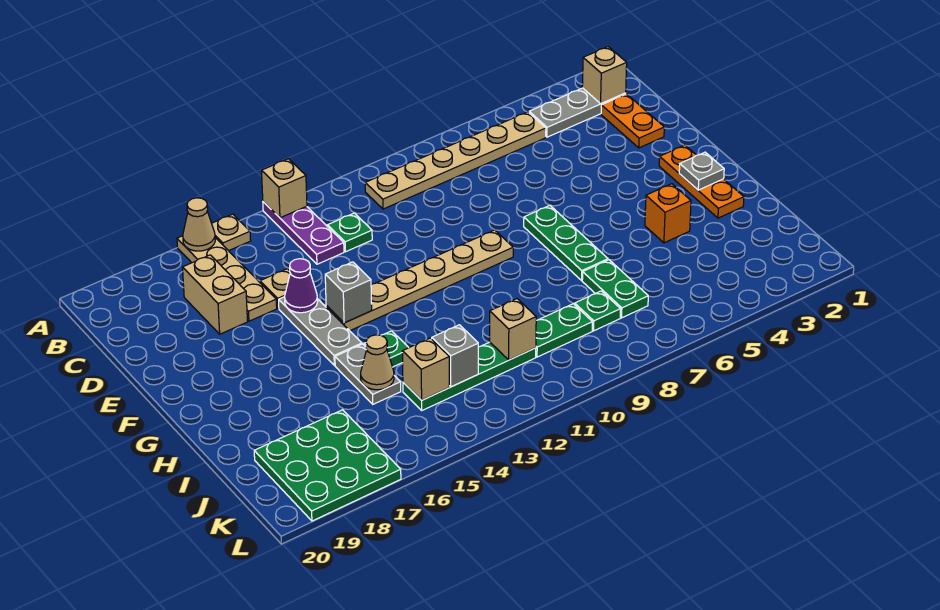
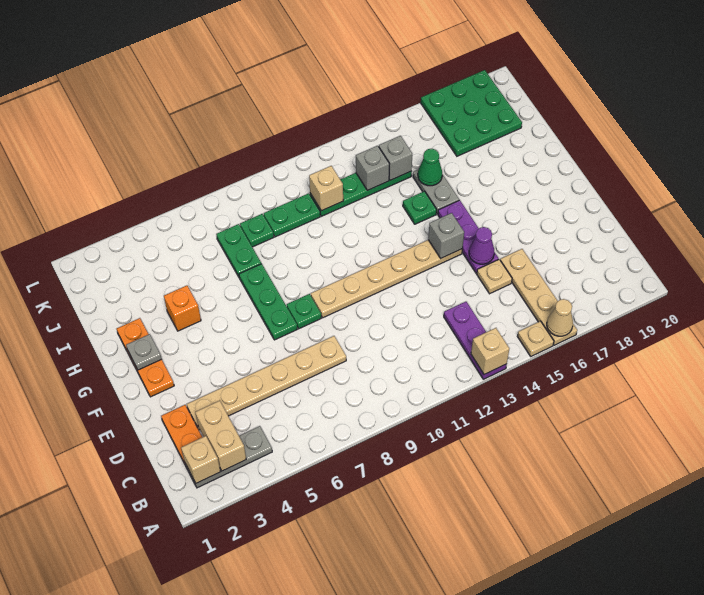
tan plate B5:B10 level 1 -> tan plate D3:D8 level 1
green plate C12 level 1 -> green plate F8 level 1
tan brick C17:D17 level 1 -> tan brick B3:C3 level 2
grey plate E15:G15 level 1 -> purple plate E15:G15 level 1
tan cone I15 level 2 -> green cone I15 level 2
tan brick J14 level 2 -> grey brick J14 level 2

